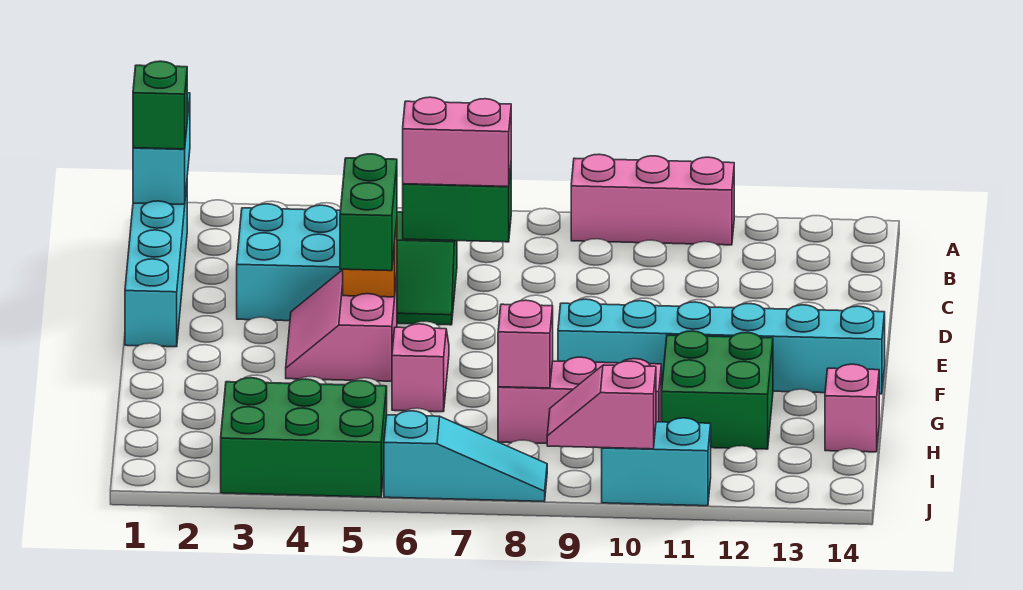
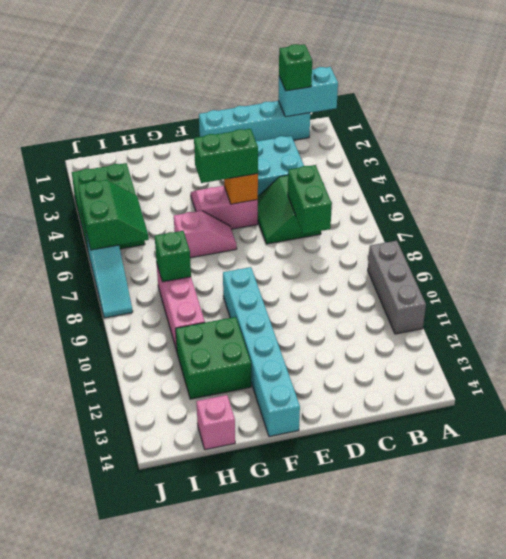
pink brick A9:A11 level 1 -> grey brick A9:A11 level 1
pink brick C6:C7 level 3 -> none
pink brick H8 level 2 -> green brick H8 level 2
none -> green slope I5:J6 level 2 top J
pink slope J9:J10 level 2 top 10 -> none
cyan brick J10:J11 level 1 -> none

